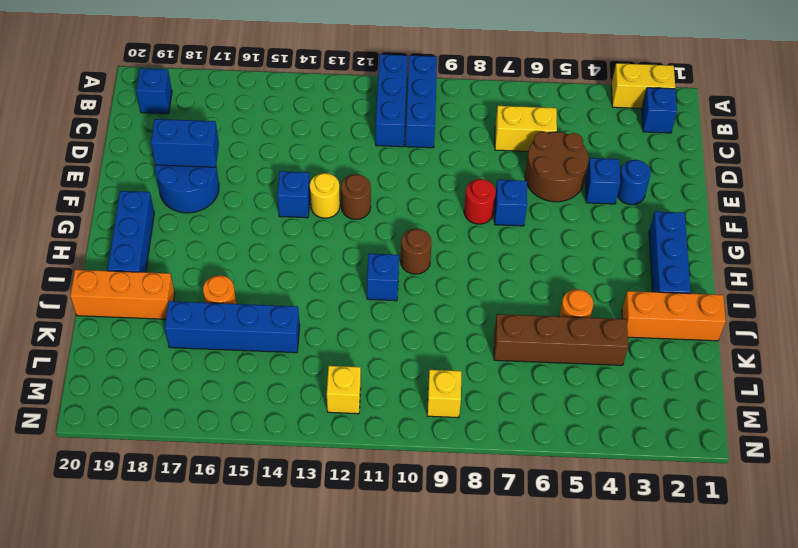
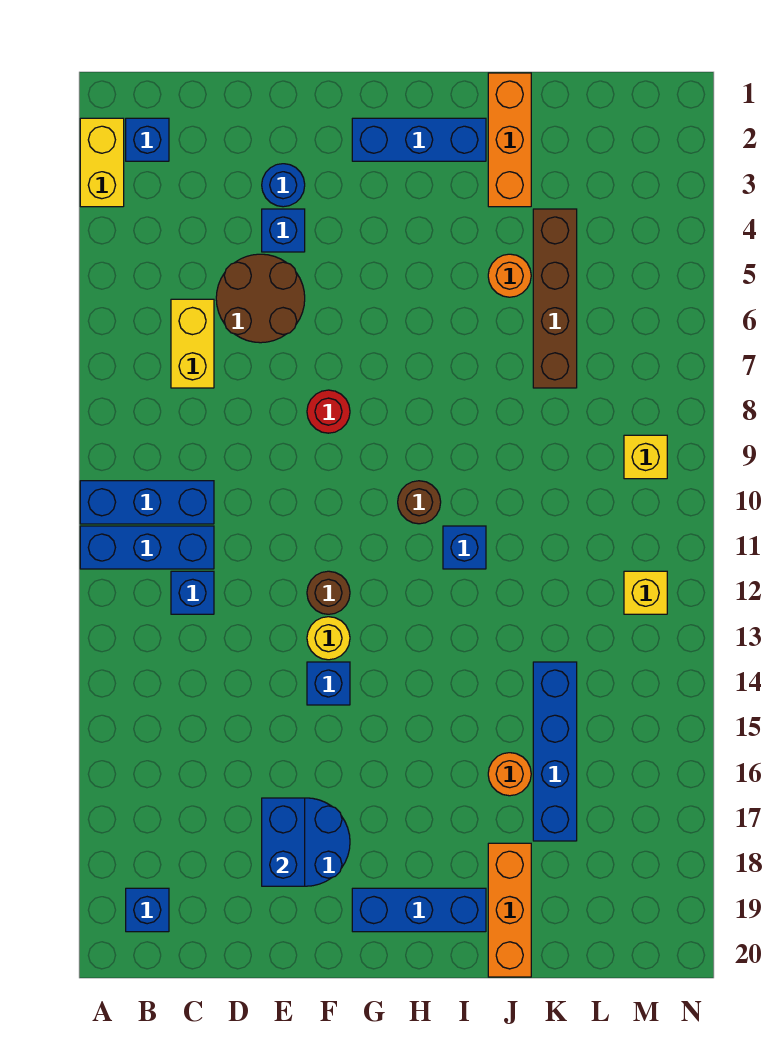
blue brick F7 level 1 -> blue brick C12 level 1

